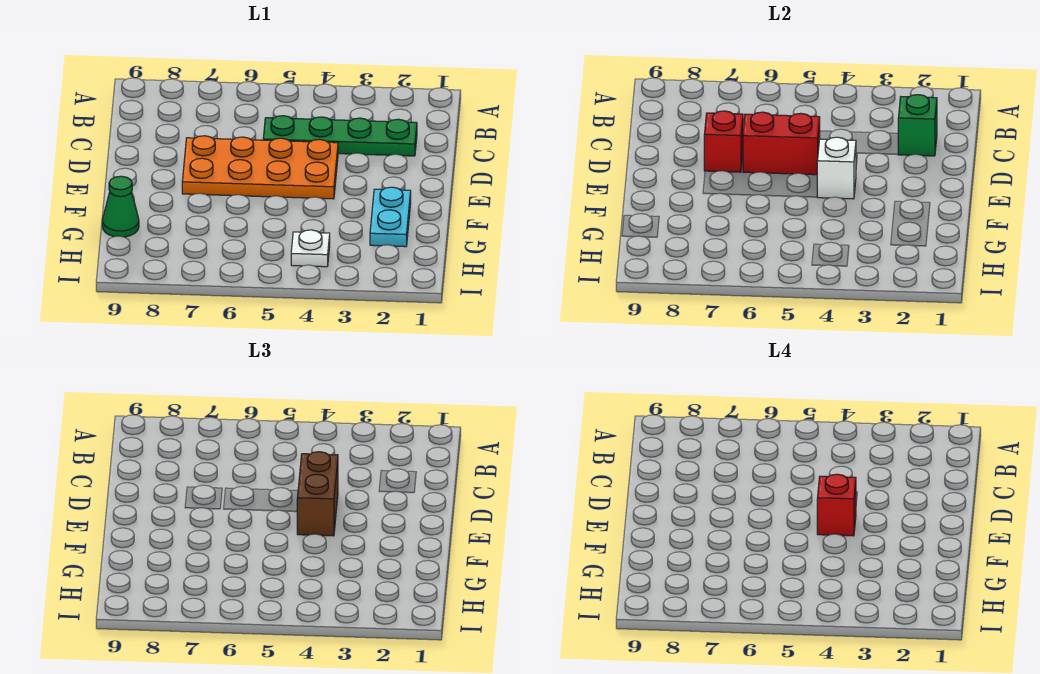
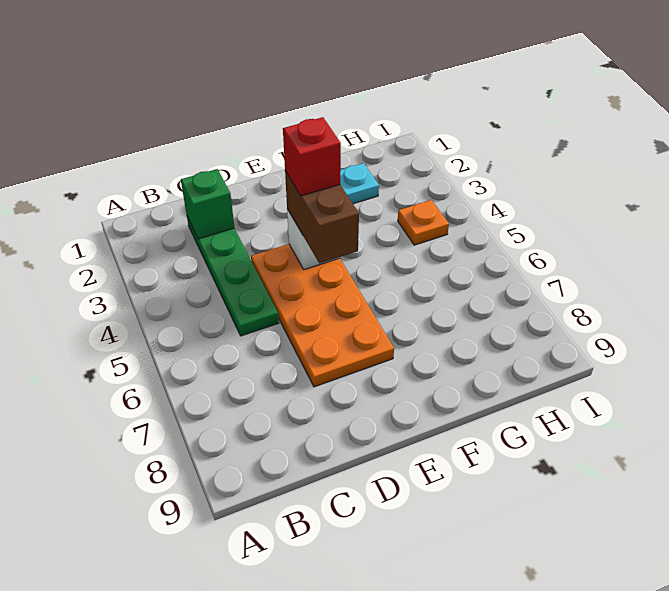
brown brick D4:E4 level 3 -> brown brick E4:E5 level 3
red brick D5:D6 level 2 -> none
red brick D7 level 2 -> none
green cone G9 level 1 -> none
white plate H4 level 1 -> orange plate H4 level 1

